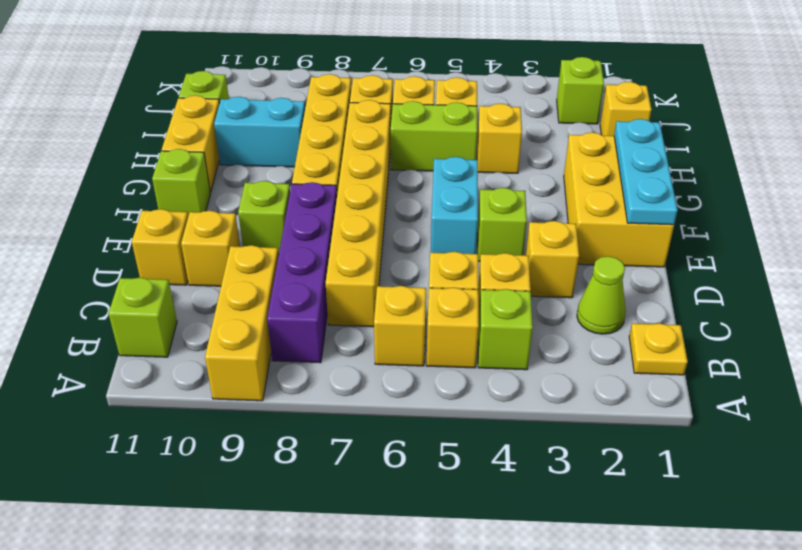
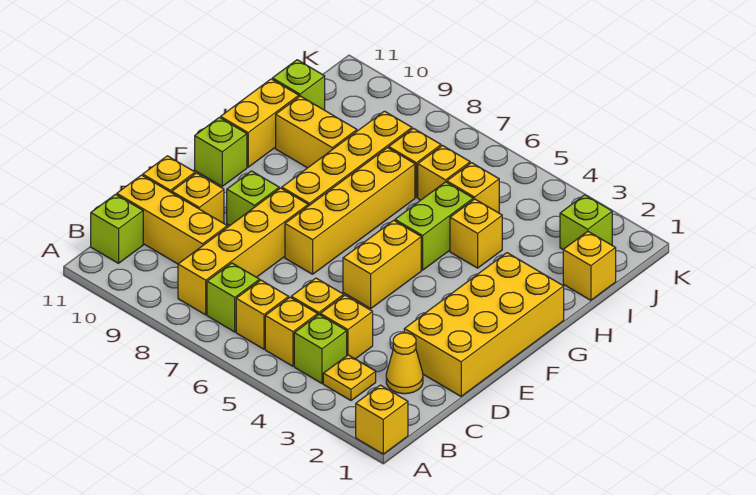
yellow brick A9:C9 level 1 -> yellow brick C9:C11 level 1
yellow plate B1 level 1 -> yellow plate B3 level 1
purple brick B8:E8 level 1 -> yellow brick B8:E8 level 1
lime cone C2 level 1 -> yellow cone C2 level 1
yellow brick C7:H7 level 1 -> yellow brick E7:H7 level 1
yellow brick D3 level 1 -> yellow brick A1 level 1
yellow brick E1:G2 level 1 -> yellow brick D1:G2 level 1
cyan plate E1:G1 level 2 -> none
lime brick E4 level 1 -> lime brick B7 level 1
cyan brick E5:F5 level 1 -> yellow brick E5:F5 level 1
lime brick H5:H6 level 1 -> lime brick G5:H5 level 1
cyan brick H9:H10 level 1 -> yellow brick H9:H10 level 1

